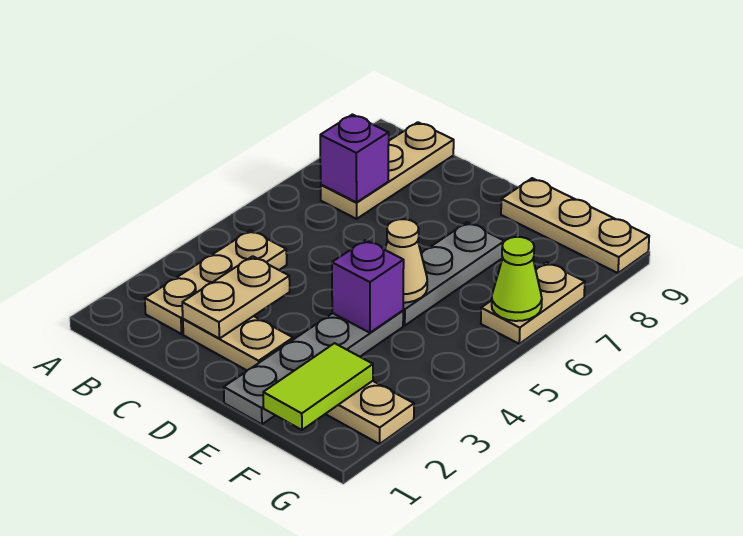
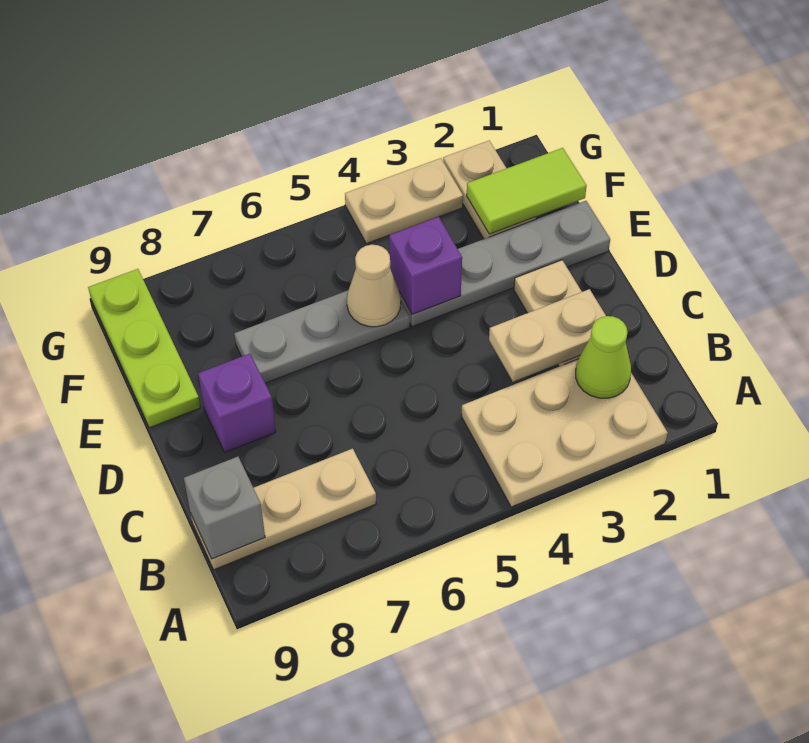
tan plate B2:B4 level 1 -> tan plate A2:B4 level 1
purple brick B7 level 2 -> purple brick D8 level 1
none -> grey brick B9 level 2
tan plate E9:G9 level 1 -> lime plate E9:G9 level 1
tan plate G6:G7 level 1 -> tan plate G3:G4 level 1
lime cone G6 level 2 -> lime cone B2 level 2

